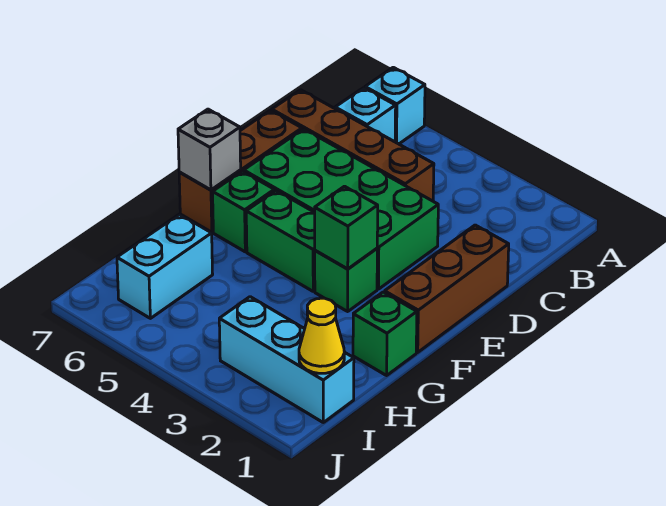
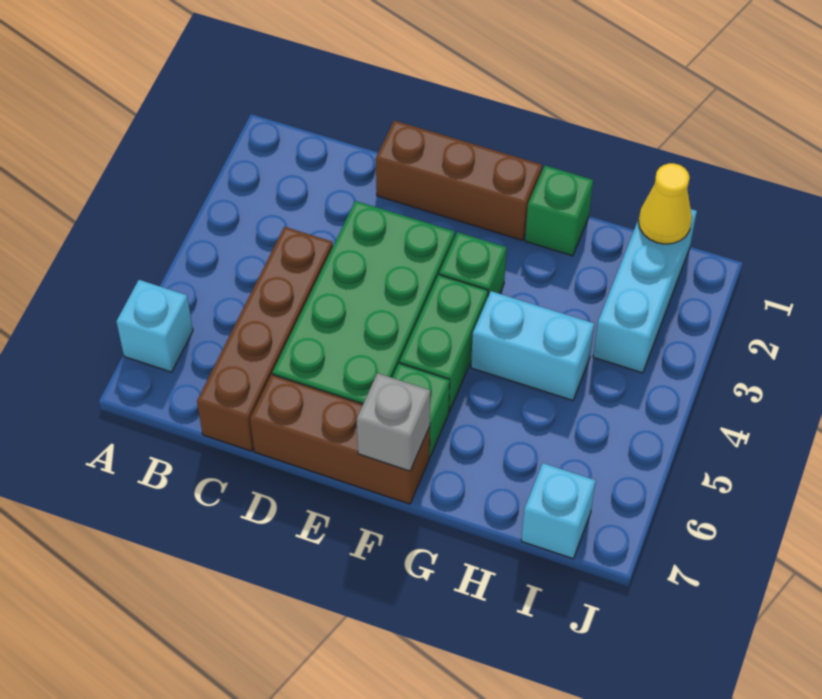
cyan brick B6 level 1 -> cyan brick I7 level 1
green brick F3 level 2 -> none
cyan brick H6:I6 level 1 -> cyan brick G4:H4 level 1

